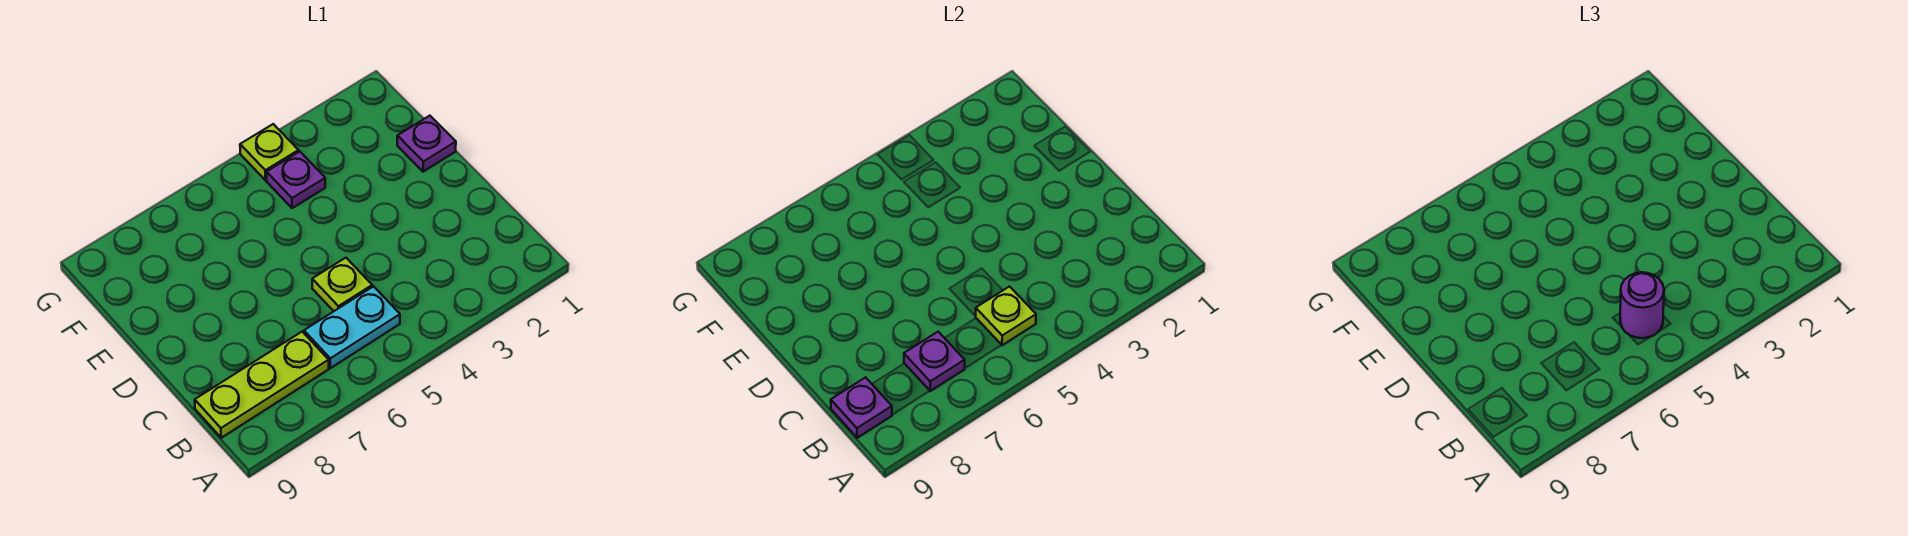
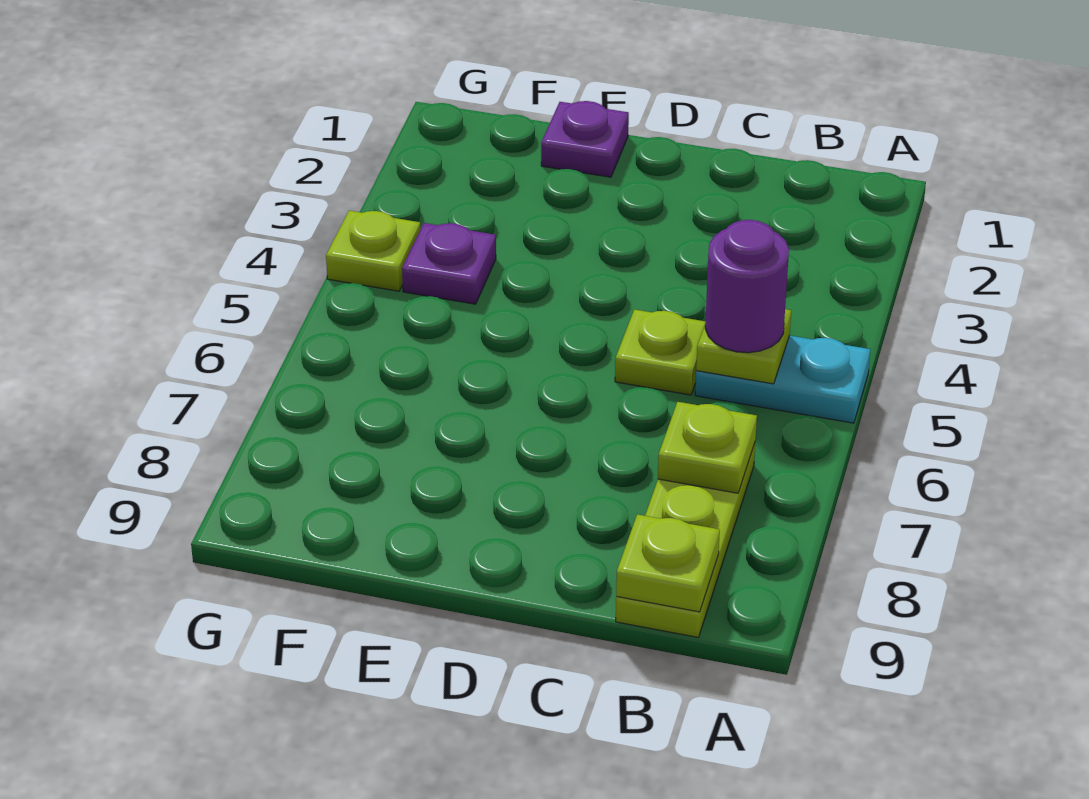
cyan plate B5:B6 level 1 -> cyan plate A5:B5 level 1
purple plate B7 level 2 -> lime plate B7 level 2
purple plate B9 level 2 -> lime plate B9 level 2

